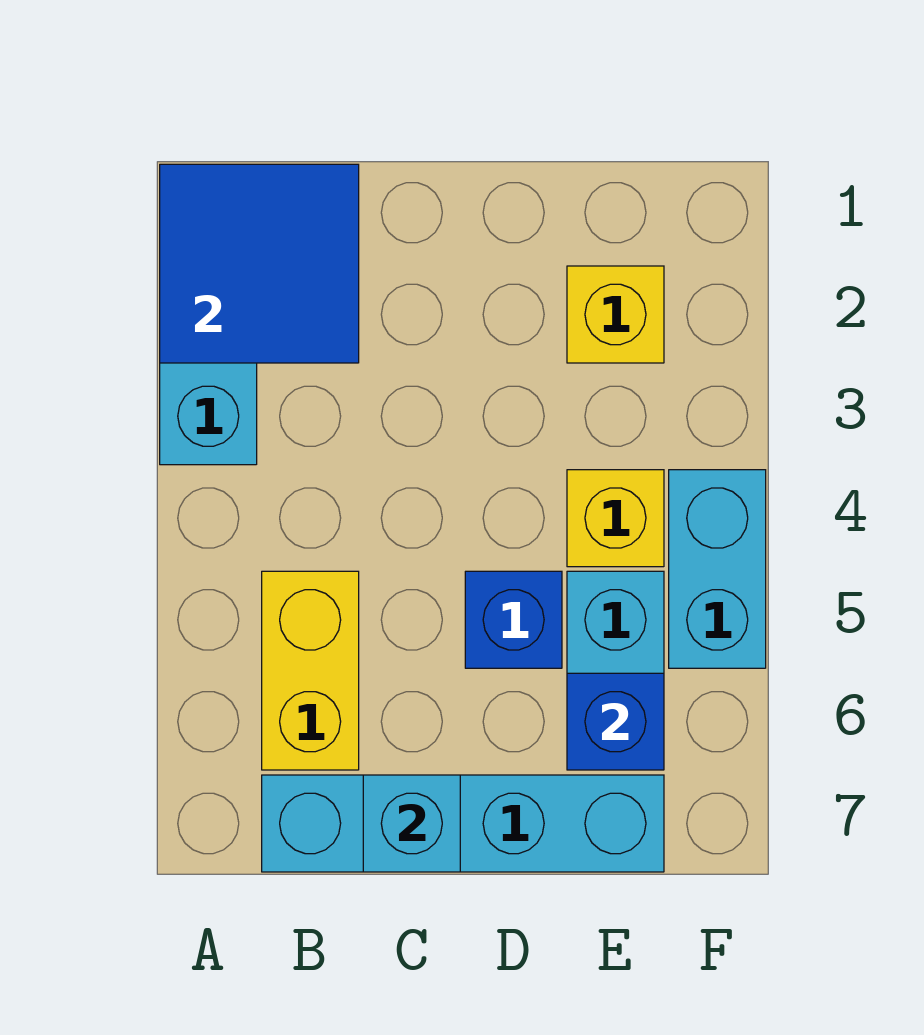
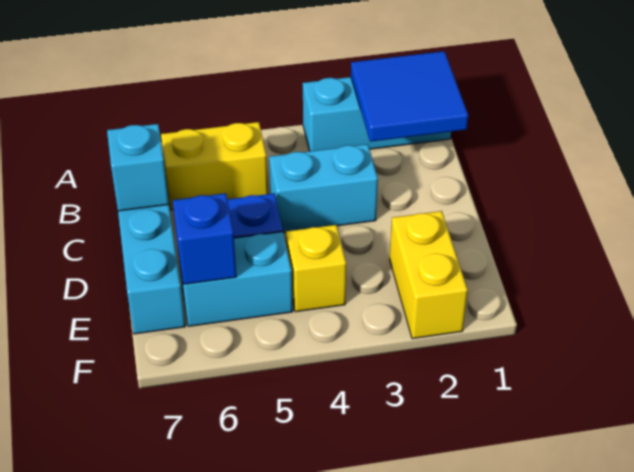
yellow brick E2 level 1 -> yellow brick E2:F2 level 1
cyan brick F4:F5 level 1 -> cyan brick C3:C4 level 1

